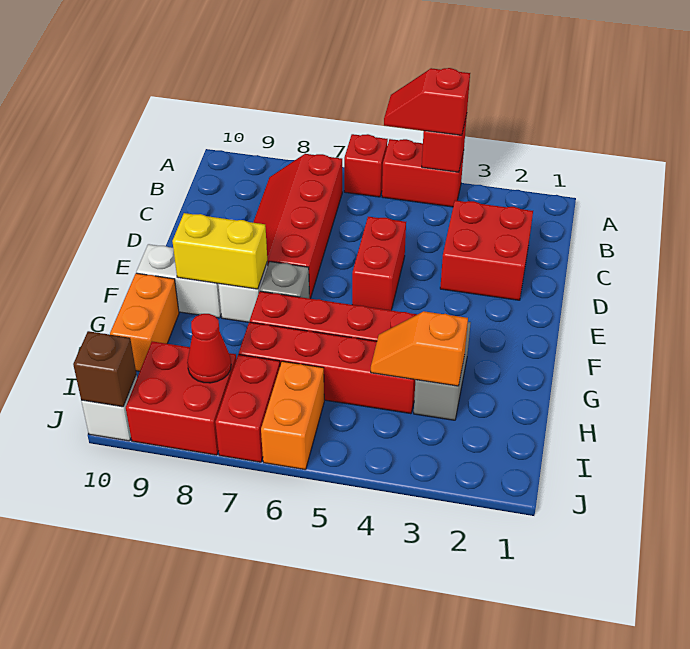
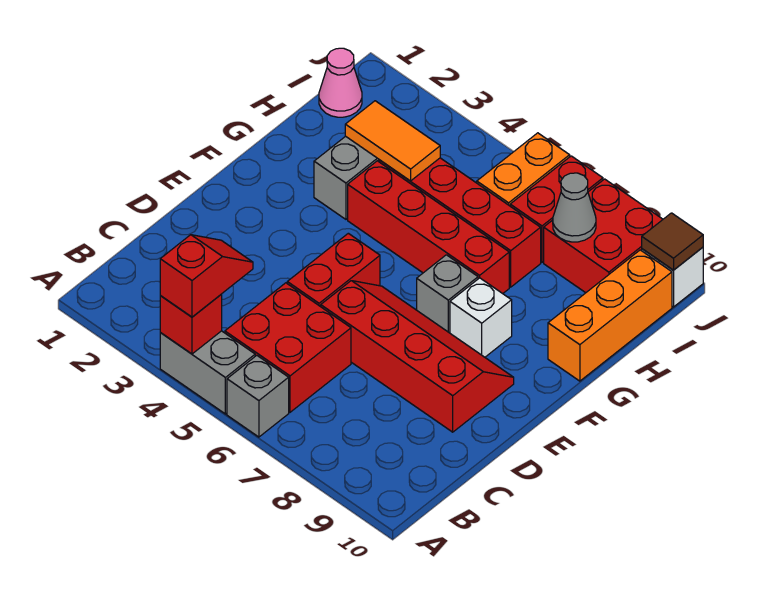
red brick A4:A5 level 1 -> grey brick A4:A5 level 1
red slope A4:A5 level 3 top 4 -> red slope A4:B4 level 3 top A
red brick A6 level 1 -> grey brick A6 level 1
red slope B7:E8 level 1 top 7 -> red slope D6:E9 level 1 top D
red brick C2:D3 level 1 -> red brick B5:C6 level 1
yellow brick F8:F9 level 2 -> none
white brick F9:F10 level 1 -> none
orange brick G10:H10 level 1 -> orange brick G10:I10 level 1
orange slope H3:H4 level 2 top 3 -> orange tile H3:H4 level 2
none -> pink cone I1 level 1
red cone I8 level 2 -> grey cone I8 level 2
brown brick J10 level 2 -> brown tile J10 level 2

